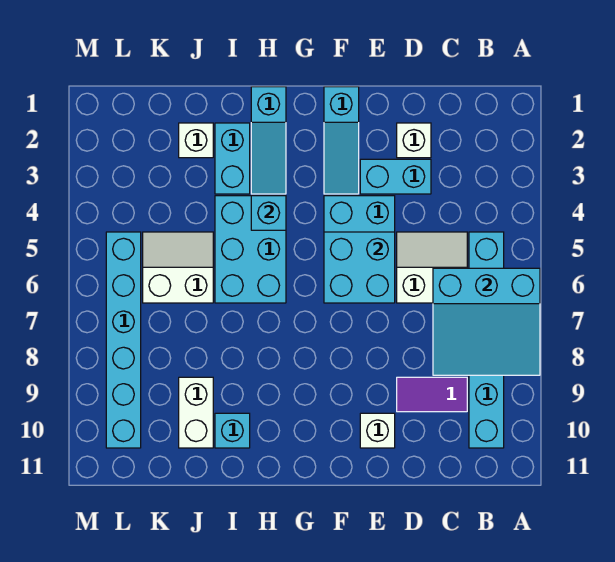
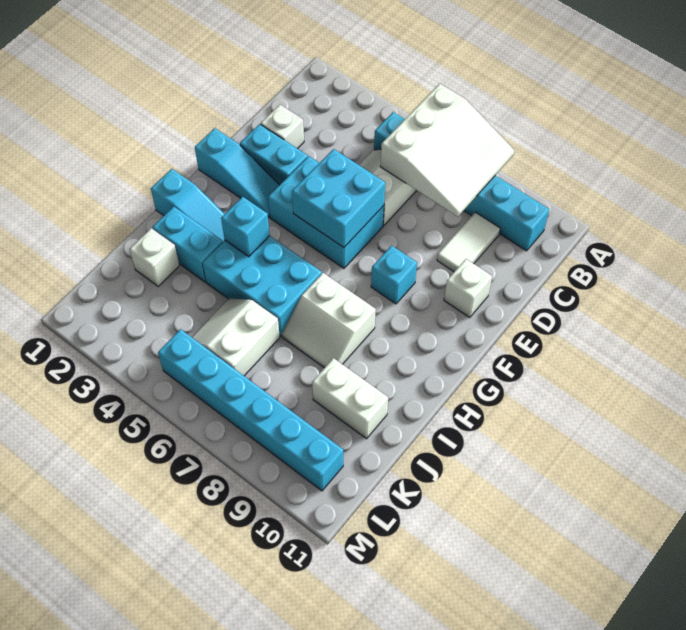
cyan slope A6:C8 level 2 top 6 -> white slope A6:C8 level 2 top 6
purple tile C9:D9 level 1 -> white tile C9:D9 level 1
cyan brick D3:E3 level 1 -> cyan brick E2:E3 level 1
none -> white slope H7:I8 level 1 top H
cyan brick I10 level 1 -> cyan brick F8 level 1

